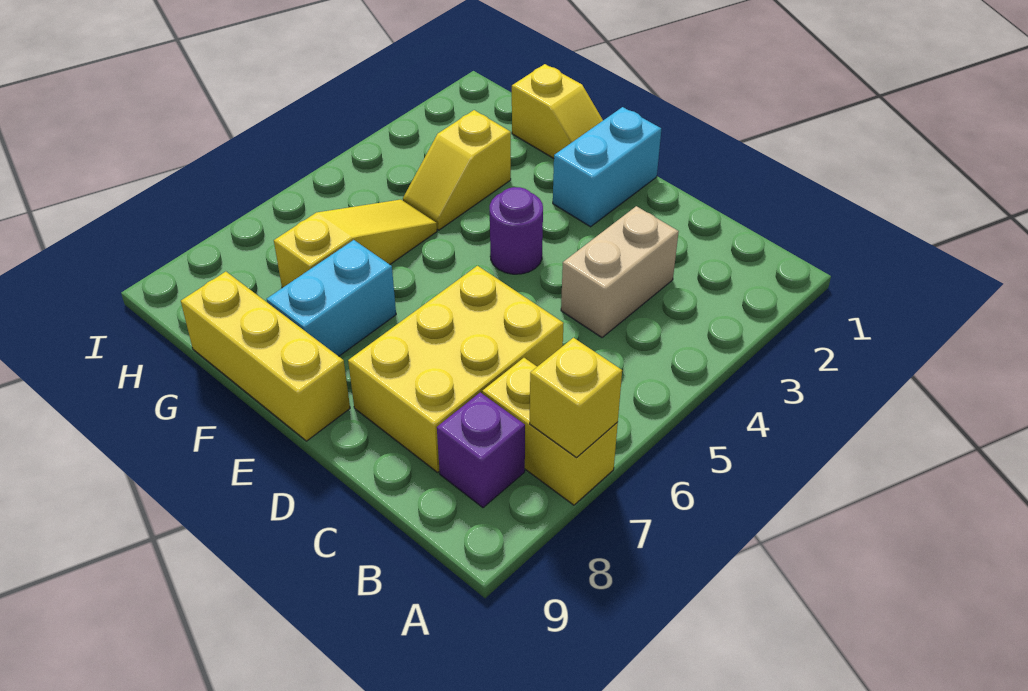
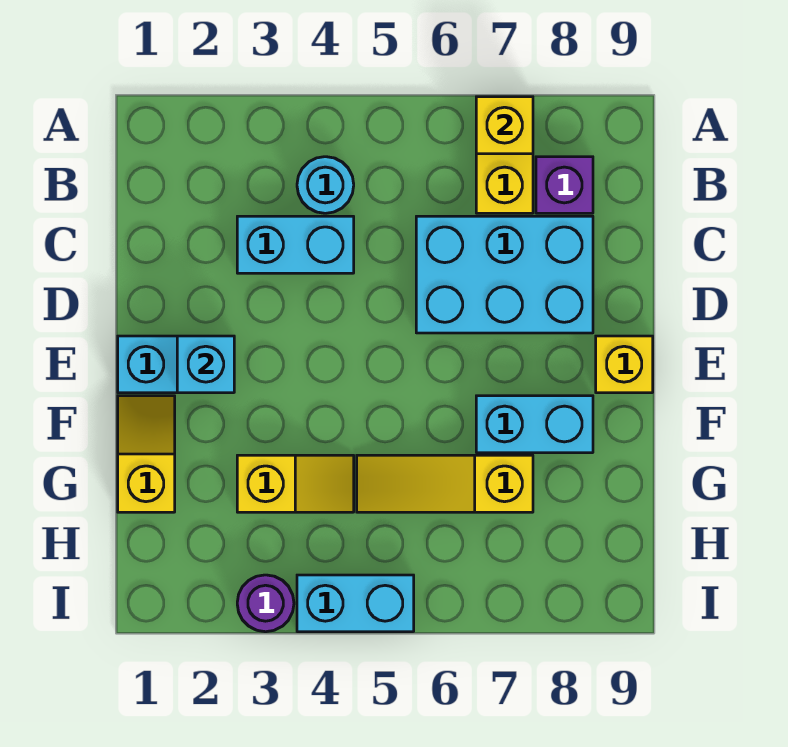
none -> cyan round brick B4 level 1
tan brick C3:C4 level 1 -> cyan brick C3:C4 level 1
yellow brick C6:D8 level 1 -> cyan brick C6:D8 level 1
none -> cyan brick E2 level 2
purple round brick E4 level 1 -> purple round brick I3 level 1
yellow brick E9:G9 level 1 -> yellow brick E9 level 1
none -> cyan brick I4:I5 level 1

